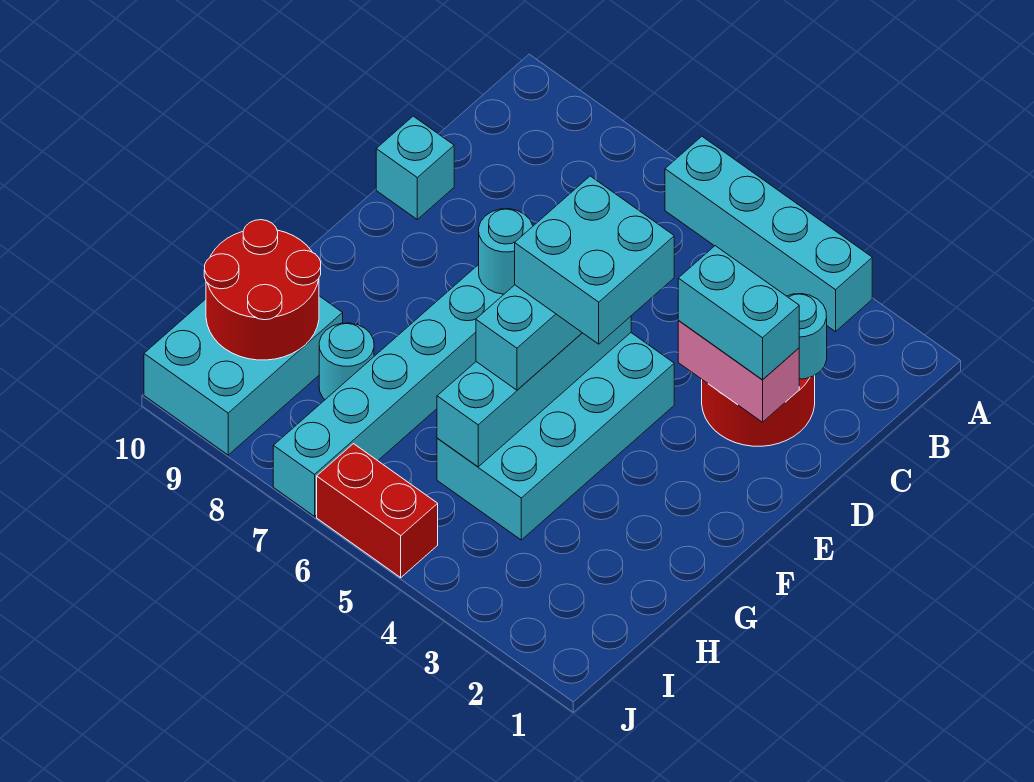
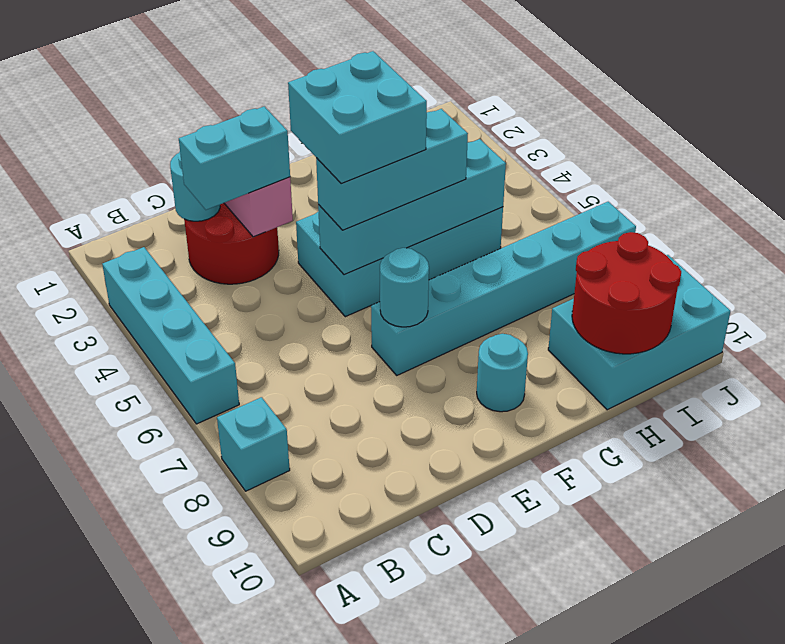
cyan brick D2:D3 level 3 -> cyan brick C3:D3 level 3
cyan brick D10 level 1 -> cyan brick A8 level 1
cyan round brick H8 level 1 -> cyan round brick F9 level 1
red brick J5:J6 level 1 -> none

